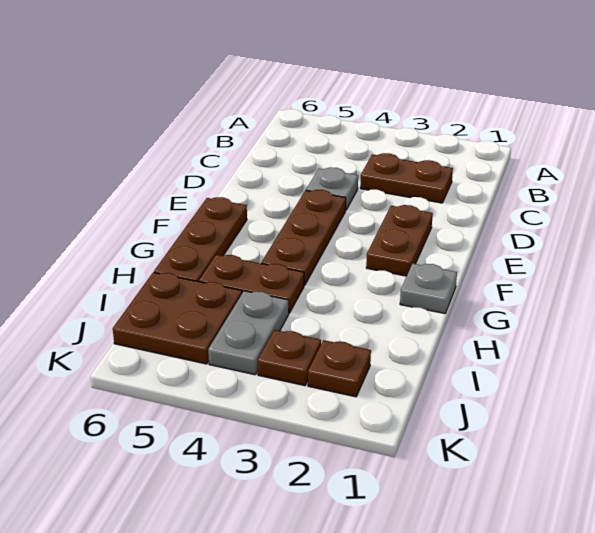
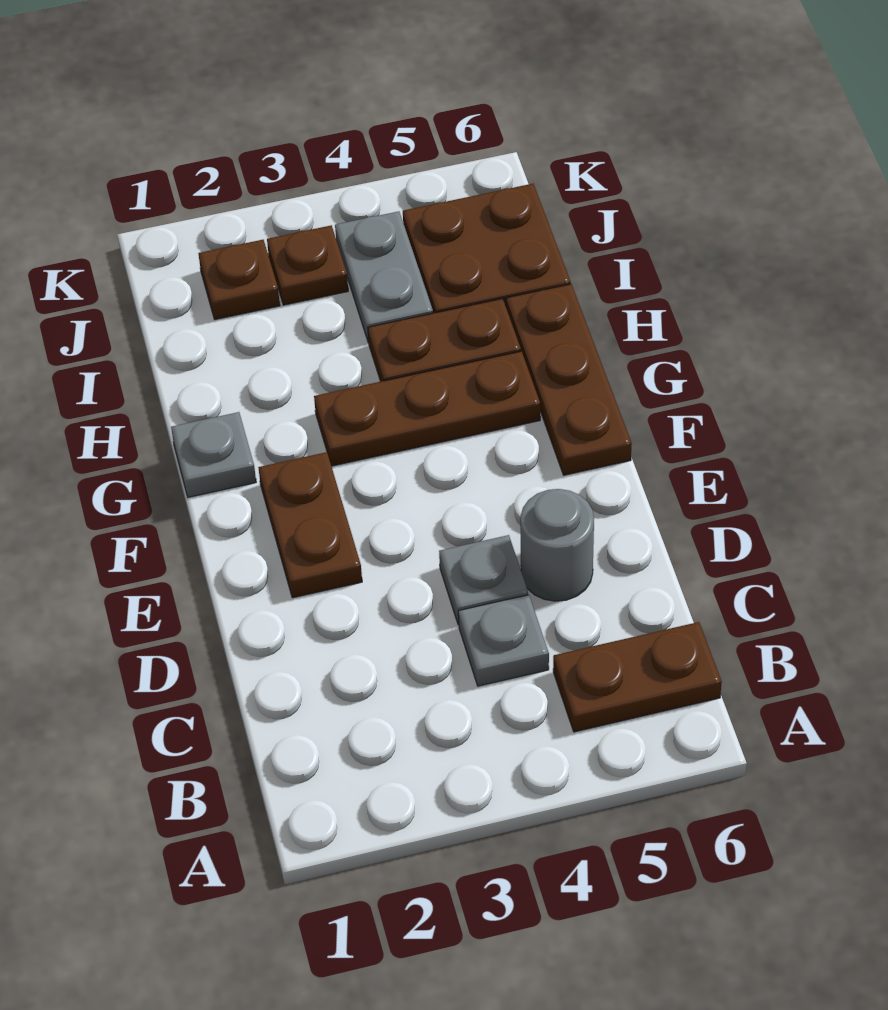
brown plate C2:C3 level 1 -> brown plate B5:B6 level 1
none -> grey plate C4 level 1
none -> grey round brick D5 level 1
brown plate E4:G4 level 1 -> brown plate G3:G5 level 1

